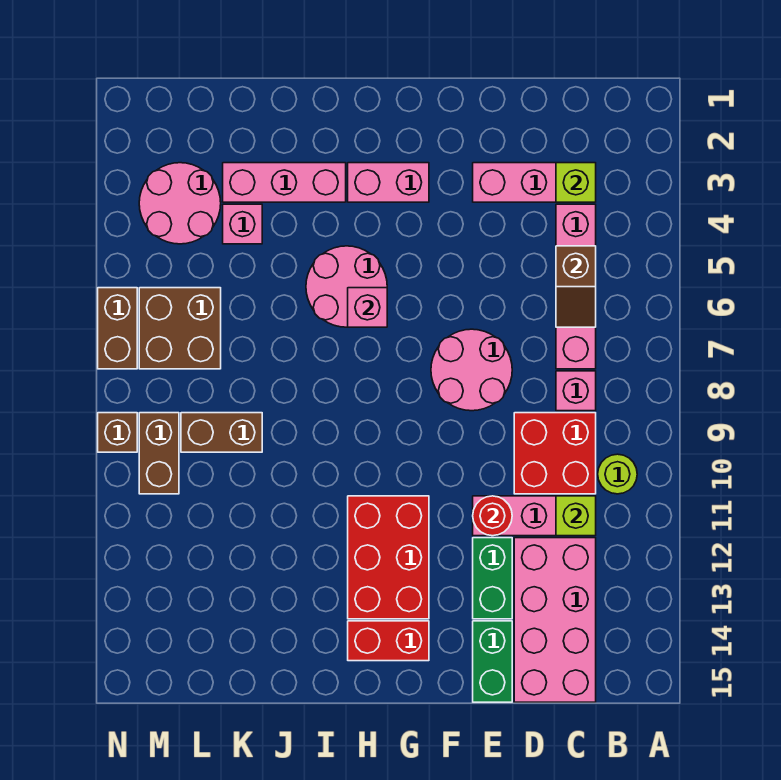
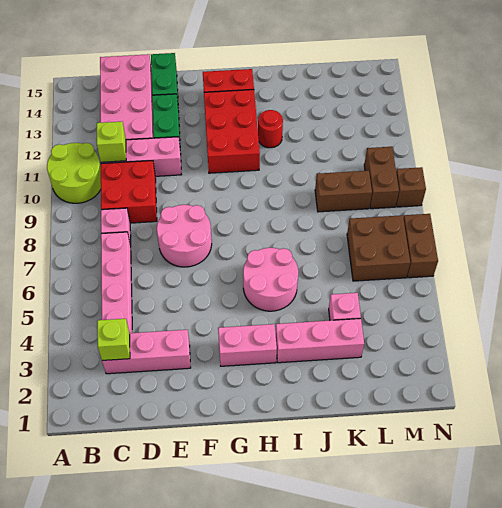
lime round brick B10 level 1 -> lime round brick A10:B11 level 1
brown slope C5:C6 level 2 top 5 -> none
red round brick E11 level 2 -> red round brick I12 level 1
pink brick H6 level 2 -> none
pink round brick L3:M4 level 1 -> none

